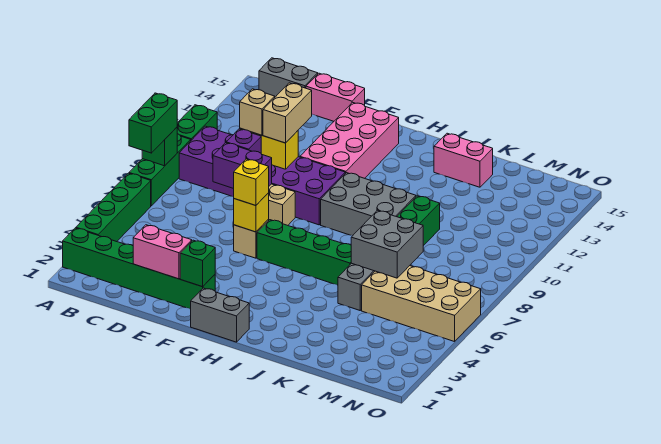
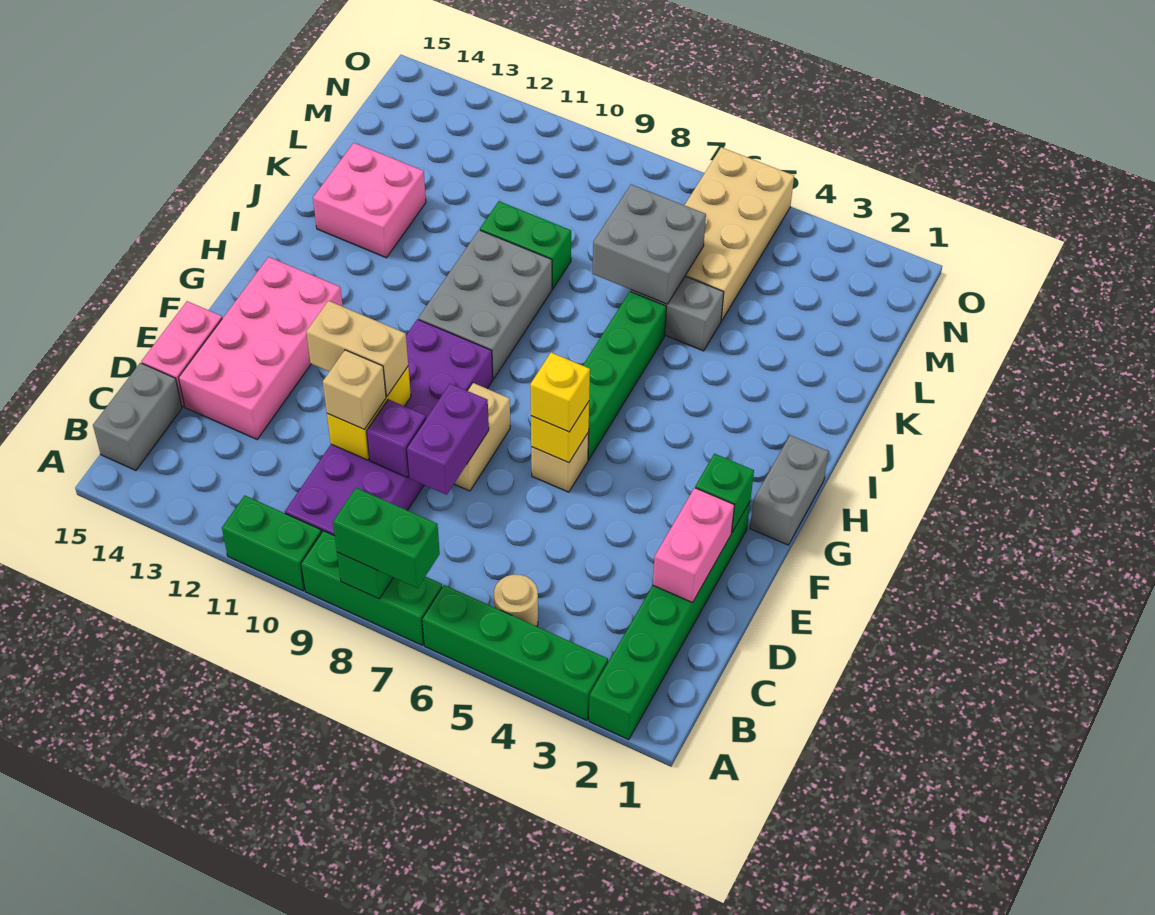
none -> tan round brick B5 level 1
pink brick F11:G14 level 1 -> pink brick D13:G14 level 1
pink brick J14:K14 level 1 -> pink brick J13:K14 level 1

